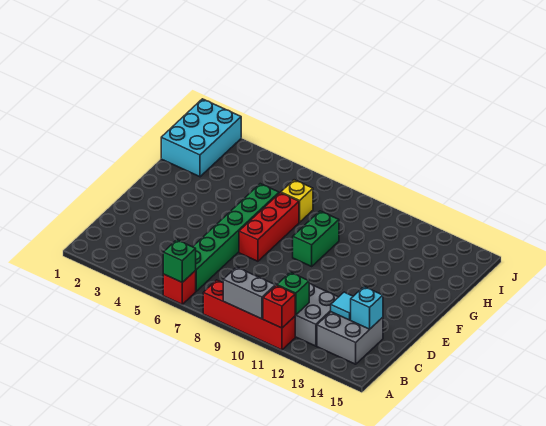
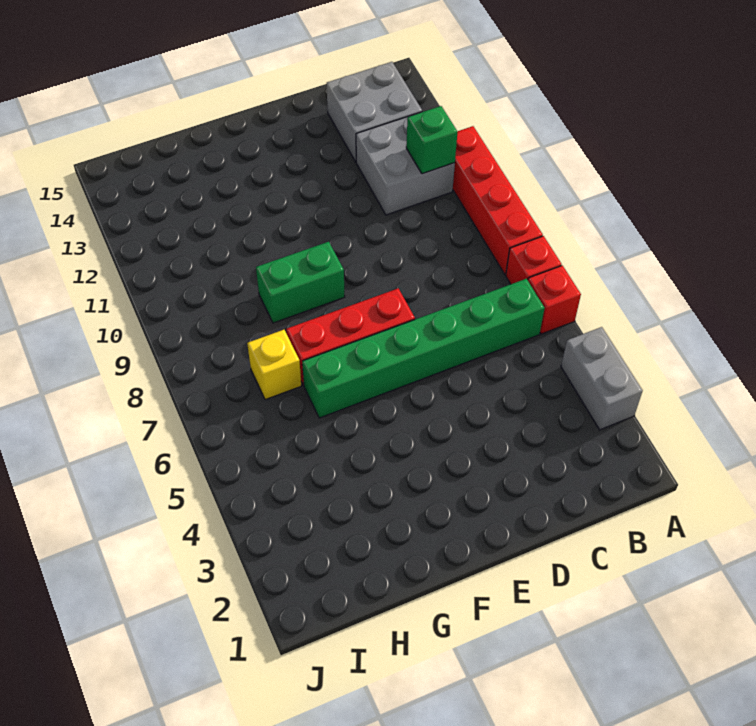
green brick A6 level 2 -> none
grey brick A9:A10 level 2 -> grey brick A3:A4 level 1
red brick A11 level 2 -> red brick A7 level 1
cyan tile C13 level 2 -> none
cyan brick C14 level 2 -> none
cyan brick H1:J2 level 1 -> none

